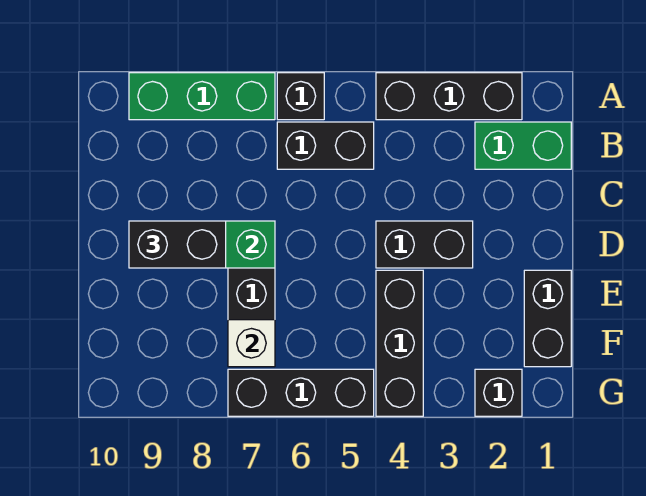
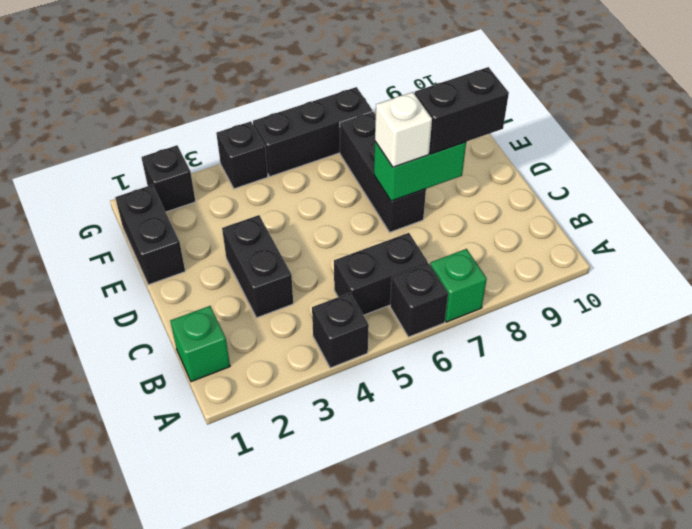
black brick A2:A4 level 1 -> black brick A4 level 1
green brick A7:A9 level 1 -> green brick A7 level 1
green brick B1:B2 level 1 -> green brick B1 level 1
black brick D3:D4 level 1 -> black brick C3:D3 level 1
black brick E4:G4 level 1 -> black brick G4 level 1
white brick F7 level 2 -> white brick D7 level 3

